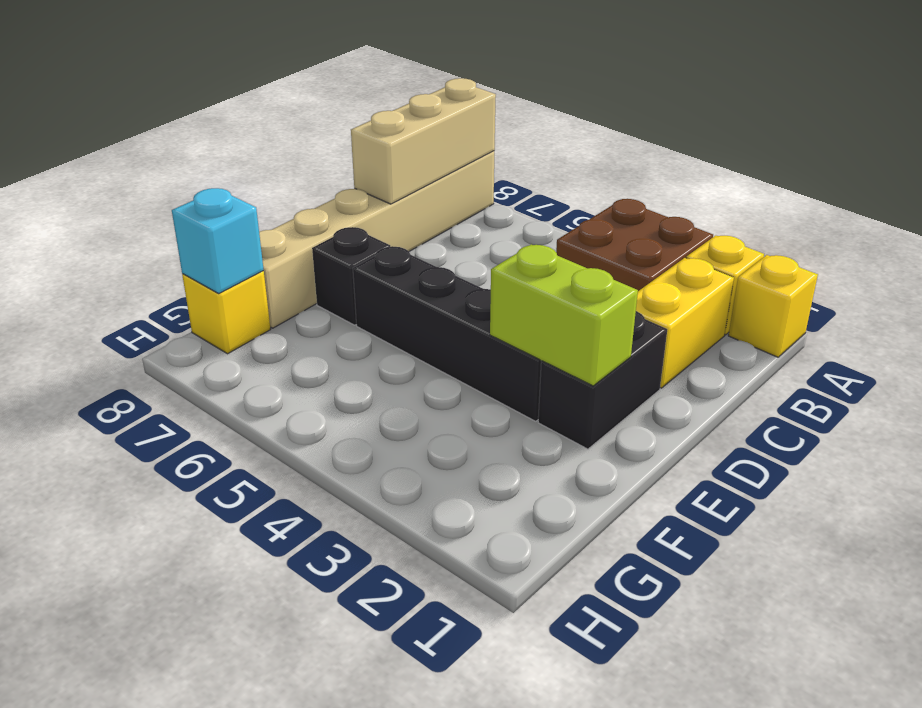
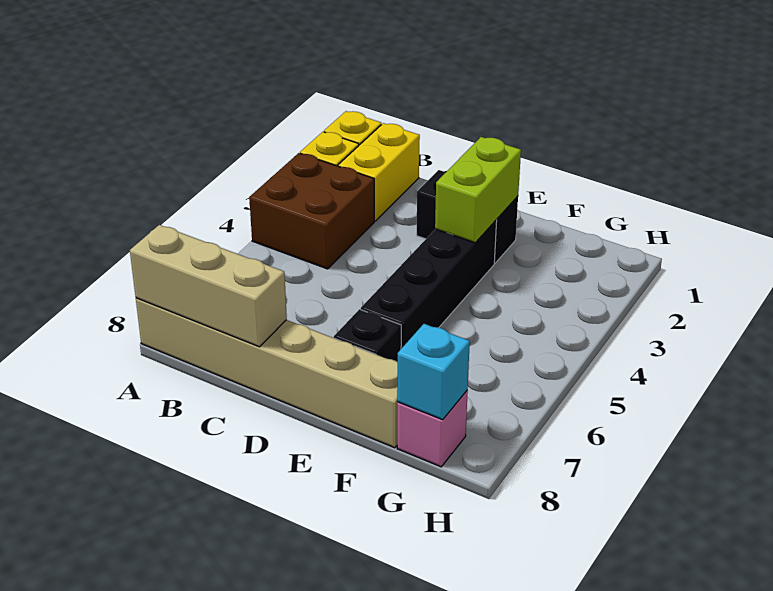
yellow brick B2:C2 level 1 -> yellow brick B1:B2 level 1
yellow brick G8 level 1 -> pink brick G8 level 1

